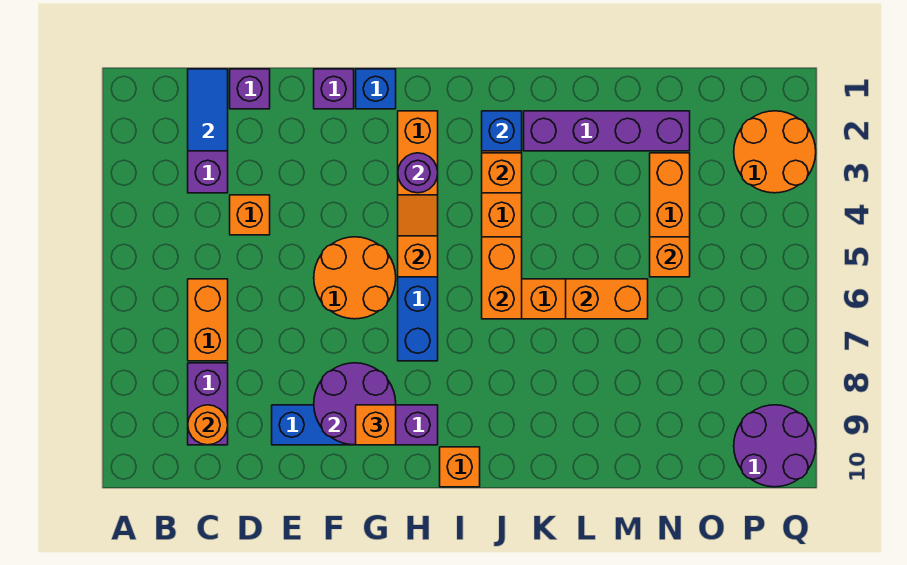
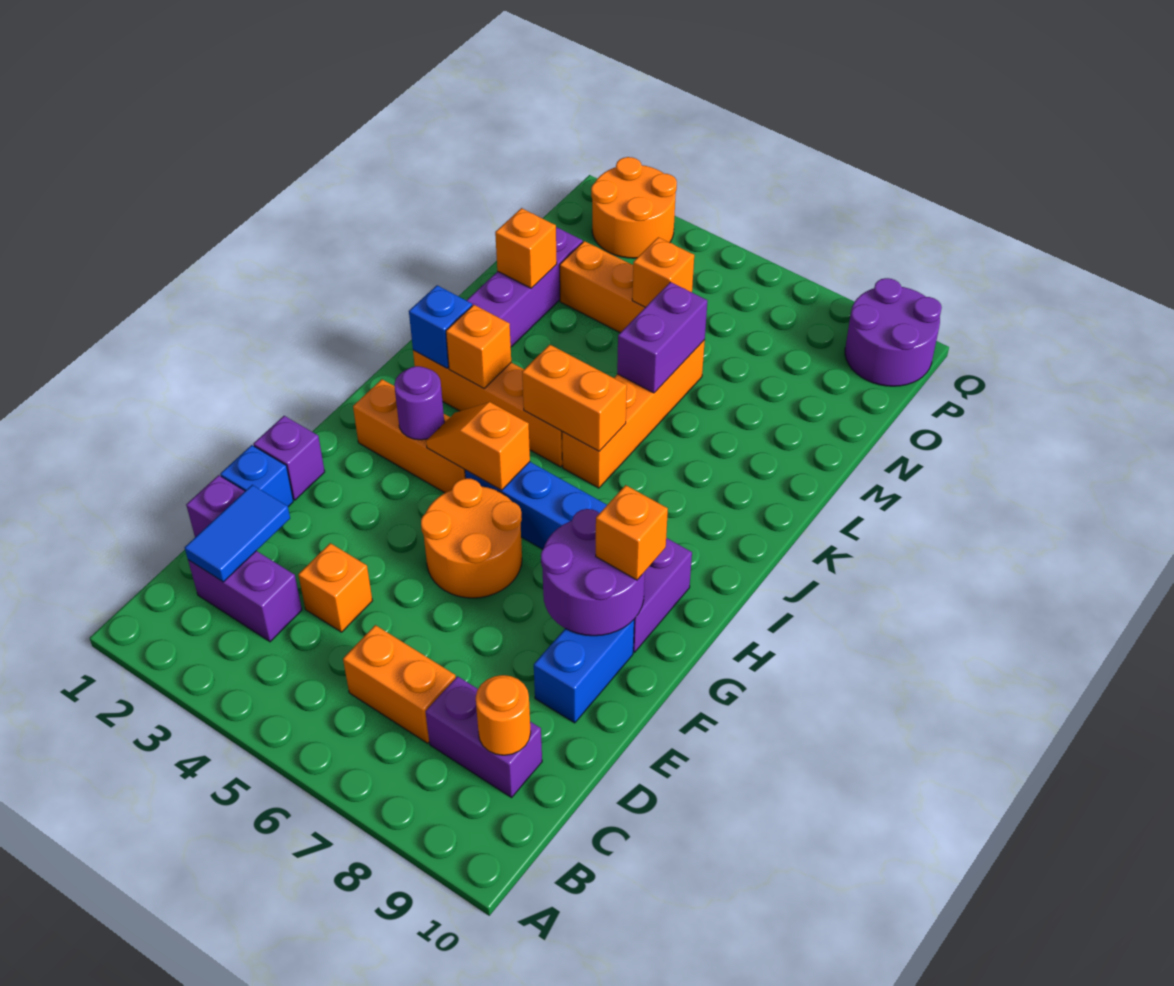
blue tile C1:C2 level 2 -> blue tile C2:D2 level 2
blue brick G1 level 1 -> blue brick E1 level 1
orange brick I10 level 1 -> orange brick M2 level 2
orange brick L6:M6 level 2 -> purple brick L6:M6 level 2

